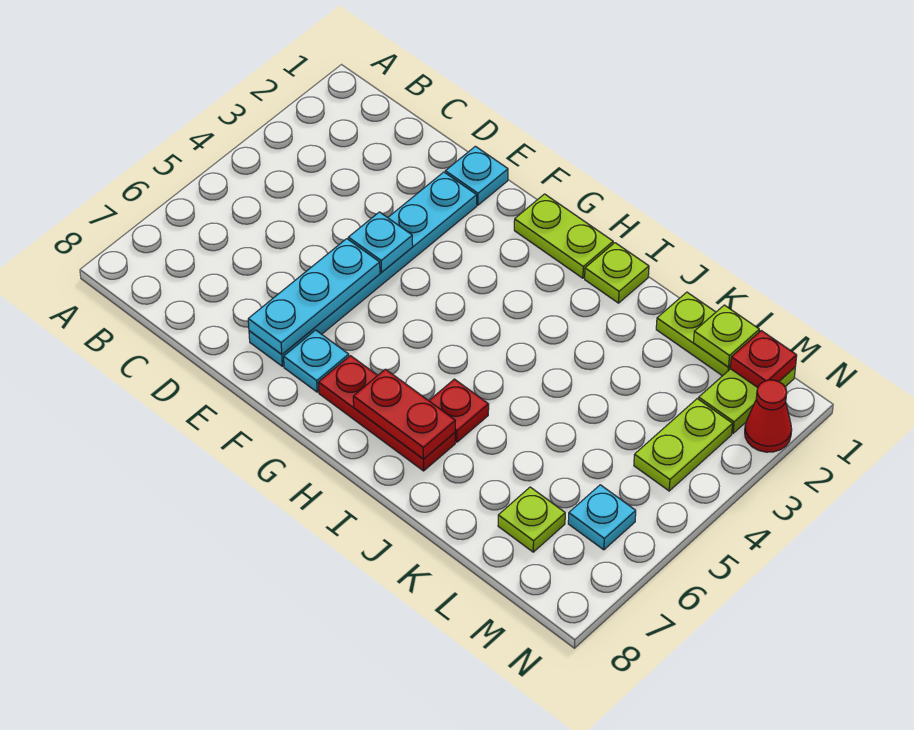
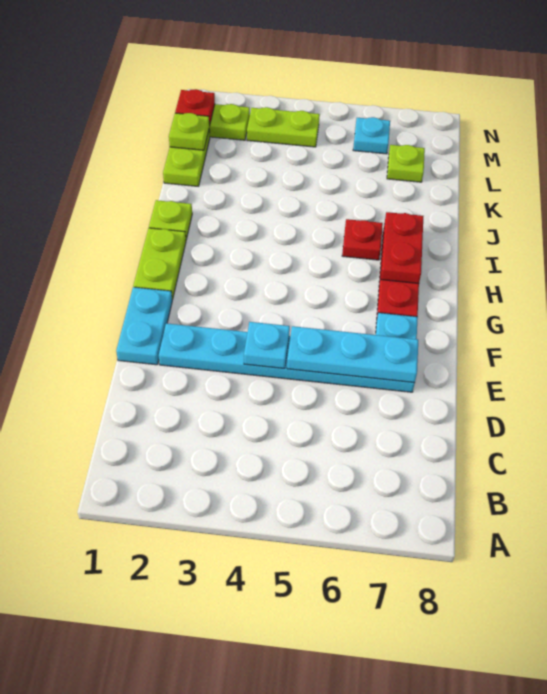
cyan plate E1 level 1 -> cyan plate E1:F1 level 1
red cone N2 level 1 -> none

